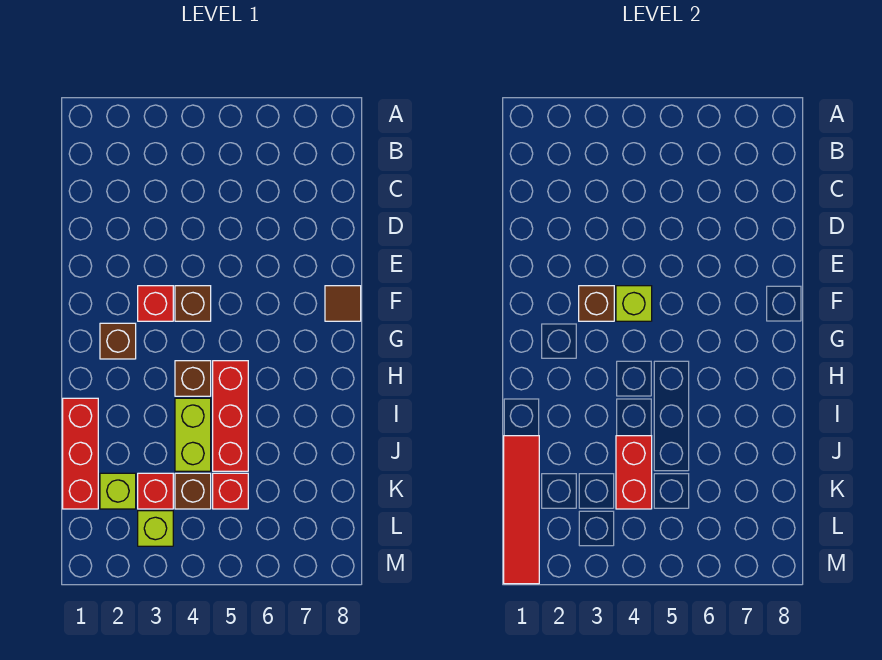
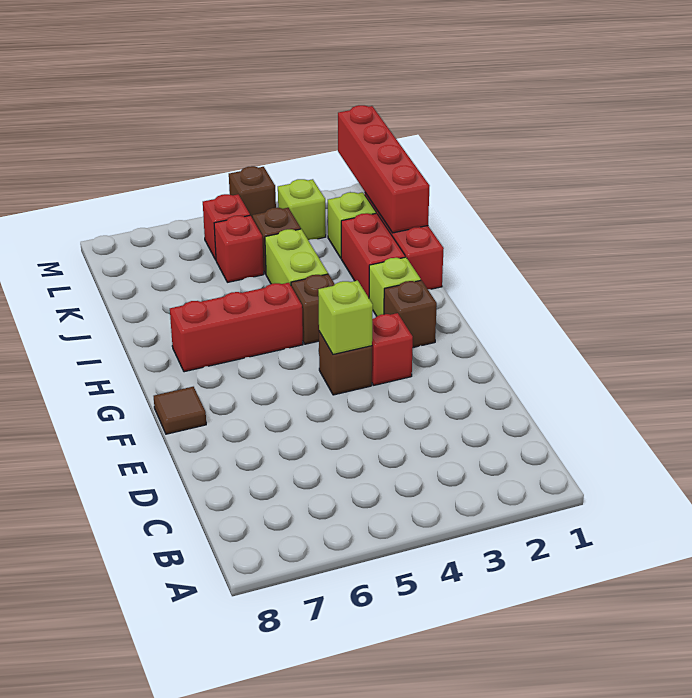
brown brick F3 level 2 -> brown brick M4 level 1
none -> lime brick H2 level 1
red brick H5:J5 level 1 -> red brick H5:H7 level 1
red tile J1:M1 level 2 -> red brick J1:M1 level 2
red brick J4:K4 level 2 -> red brick I2:J2 level 1
red brick K3 level 1 -> red brick L5 level 1

